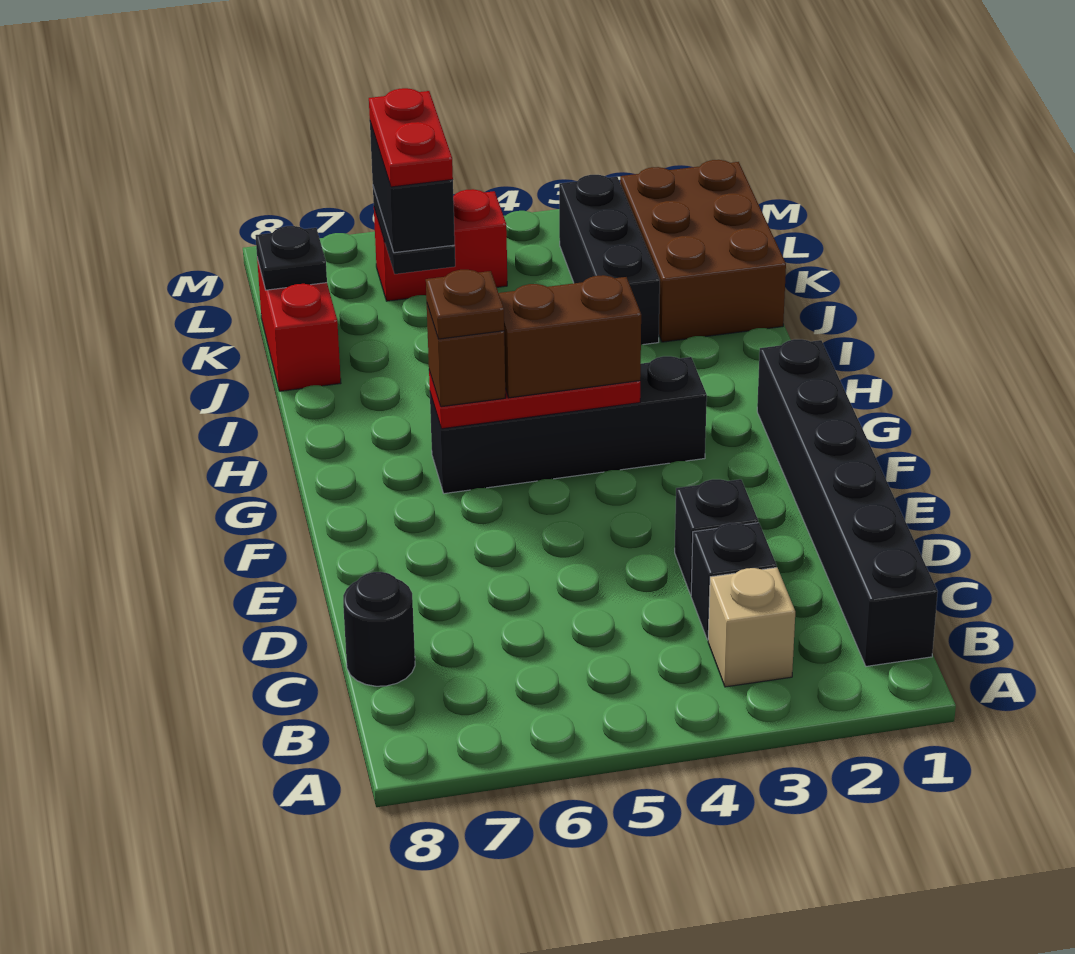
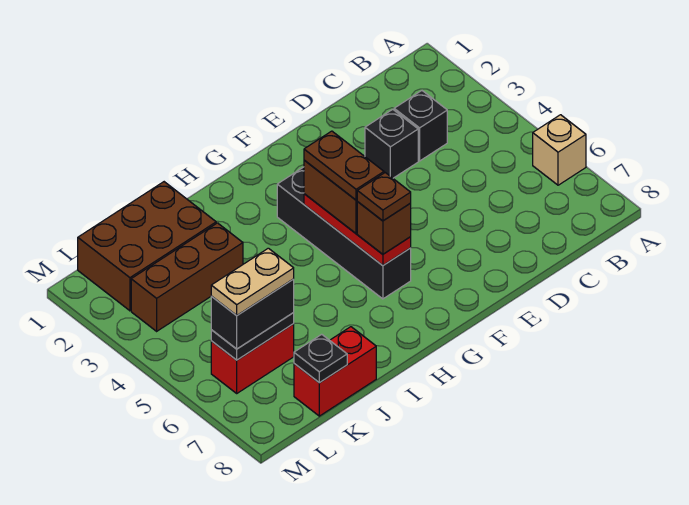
black brick B1:G1 level 1 -> none
tan brick B3 level 1 -> tan brick A6 level 1
black round brick C8 level 1 -> none
none -> brown plate G4:G5 level 4
black brick J3:L3 level 1 -> brown brick J3:L3 level 1
red plate K6:L6 level 4 -> tan plate K6:L6 level 4
red brick L5:L6 level 1 -> red brick K6:L6 level 1

